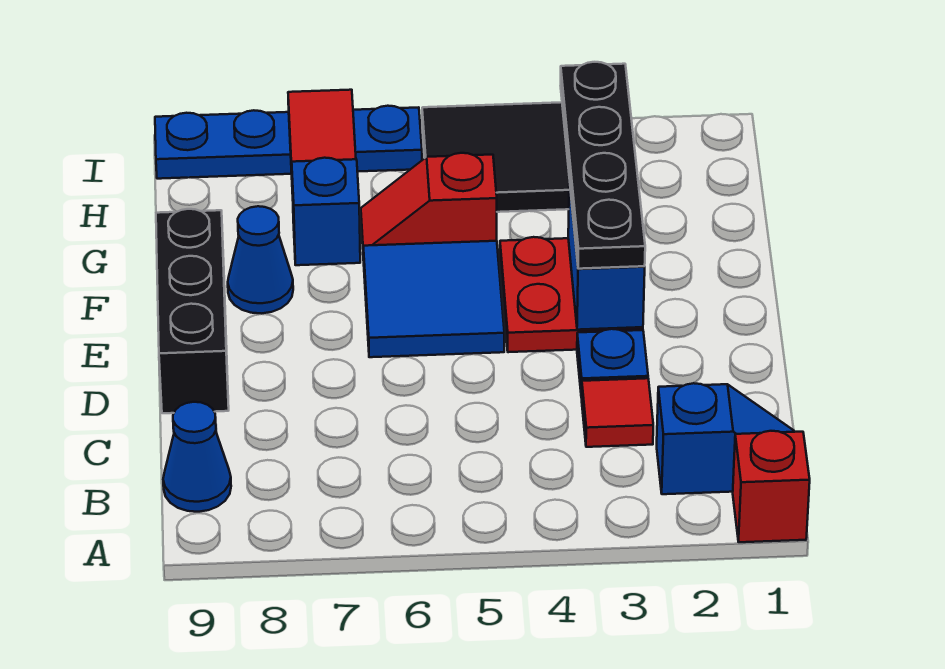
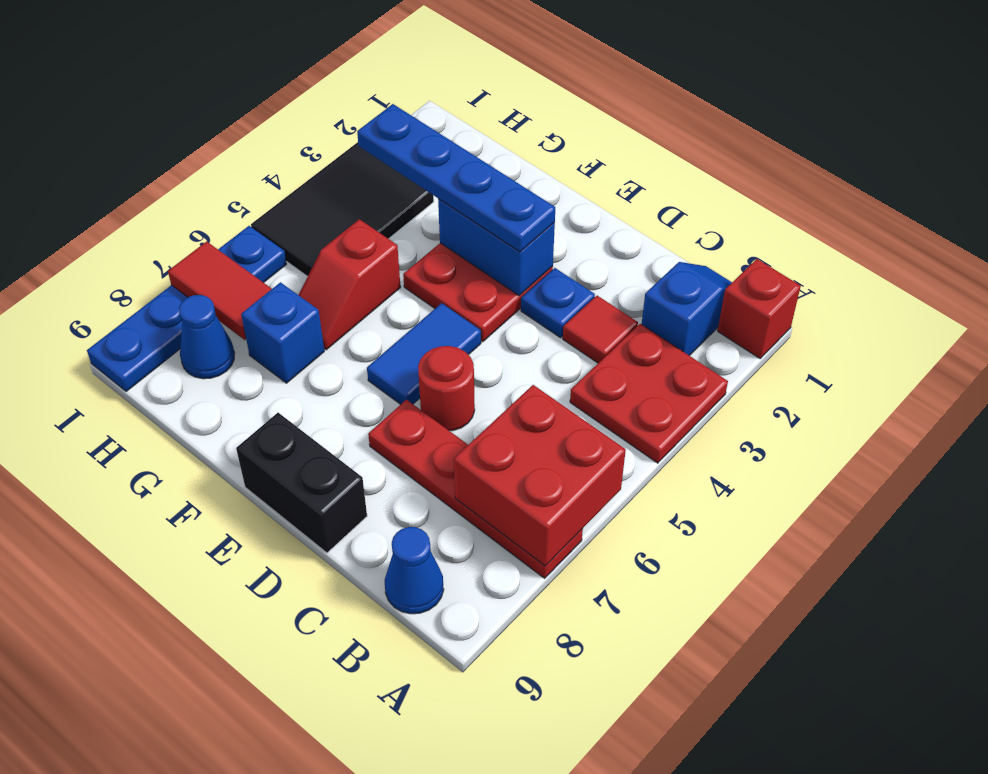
none -> red plate A3:B4 level 1
none -> red brick A6:B7 level 2
none -> red plate A7:D7 level 1
none -> red round brick D6 level 1
black brick D9:F9 level 1 -> black brick D9:E9 level 1
black plate E3:H3 level 3 -> blue plate E3:H3 level 3
blue tile E5:F6 level 1 -> blue tile E5:E6 level 1
blue cone F8 level 1 -> blue cone H8 level 1

